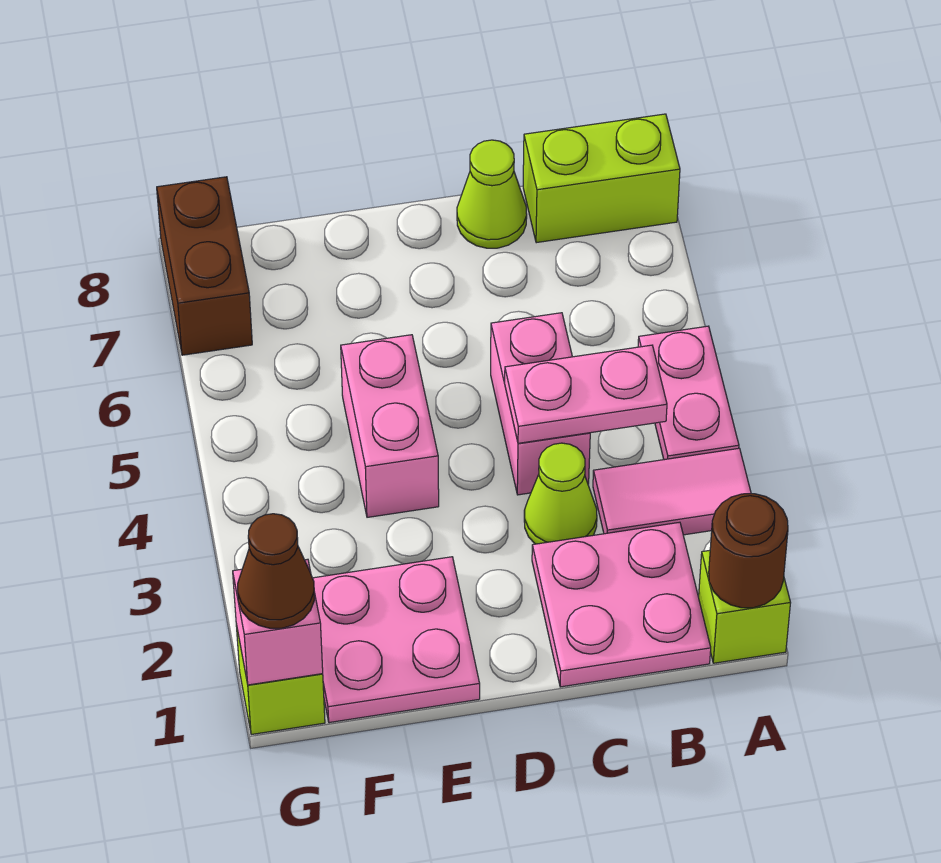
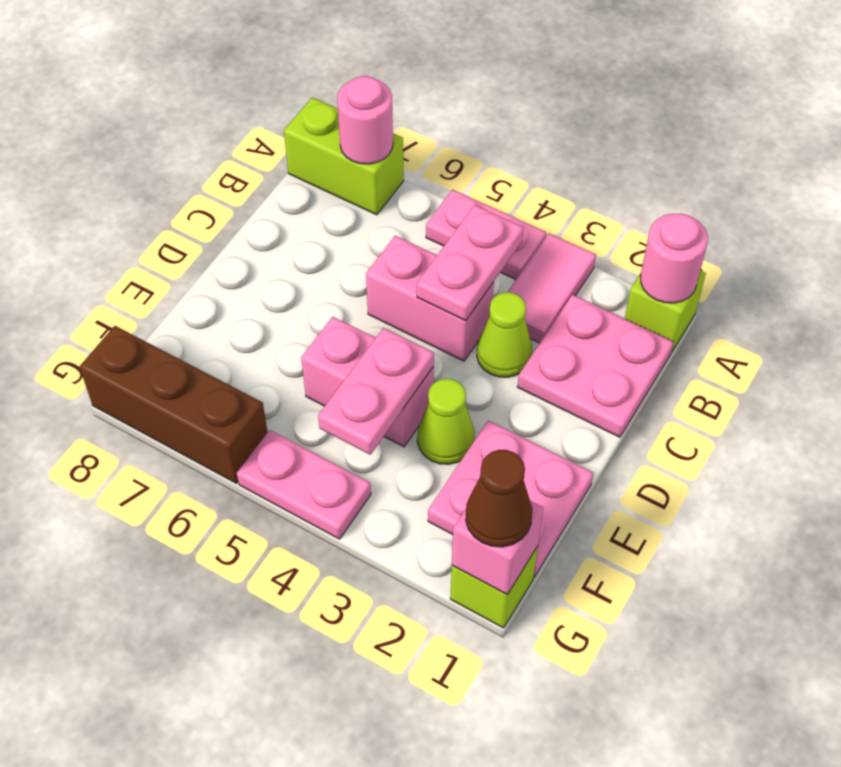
brown round brick A1 level 2 -> pink round brick A1 level 2
none -> pink round brick A7 level 2
lime brick A8:B8 level 1 -> lime brick A7:A8 level 1
lime cone C8 level 1 -> lime cone E3 level 1
none -> pink plate E4:F4 level 2
none -> pink plate G4:G5 level 1
brown brick G7:G8 level 1 -> brown brick G6:G8 level 1

